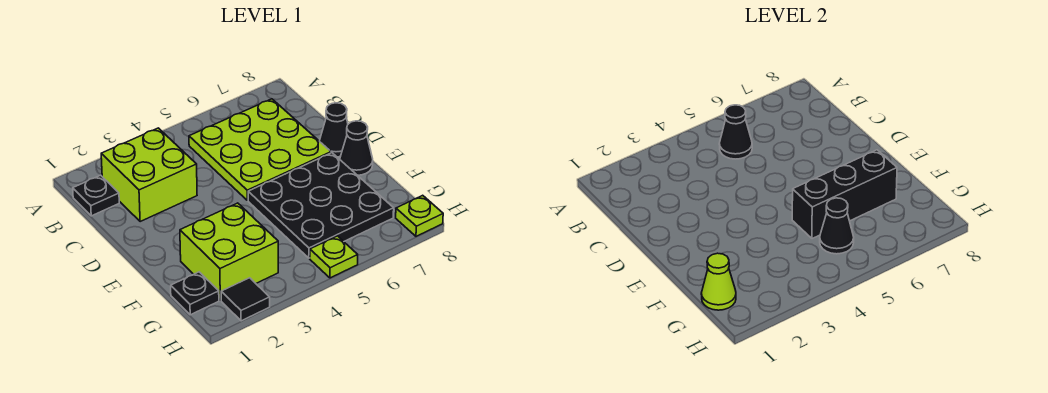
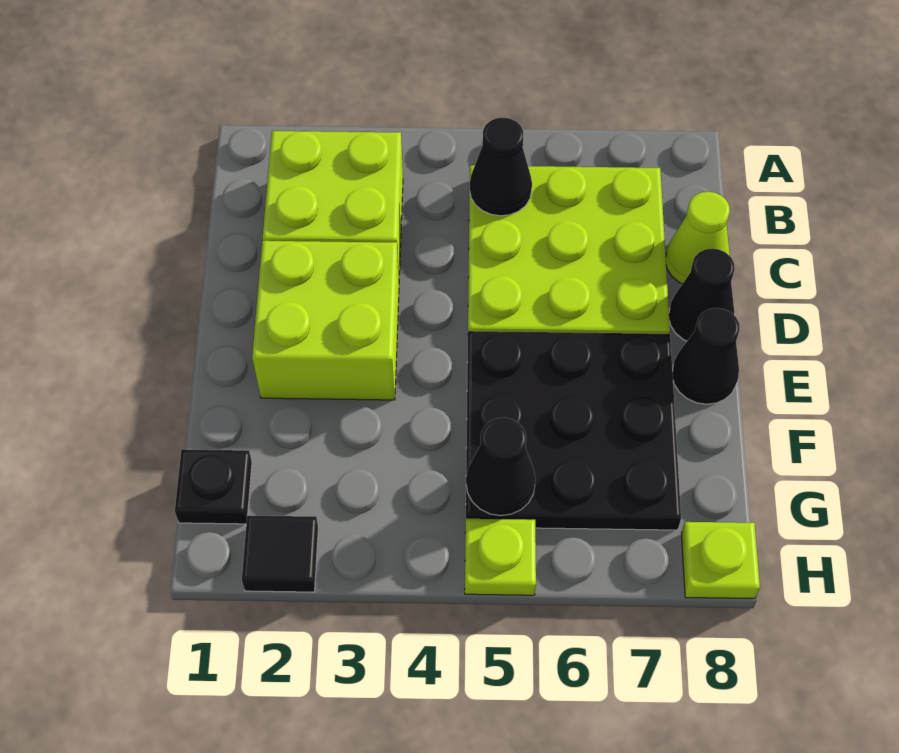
black plate B1 level 1 -> none
lime brick F2:G3 level 1 -> lime brick D2:E3 level 1
black brick F5:F7 level 2 -> none
lime cone G1 level 2 -> lime cone C8 level 1

